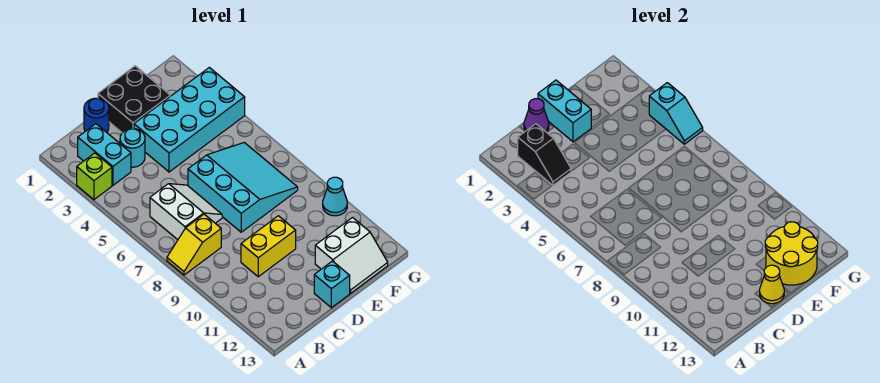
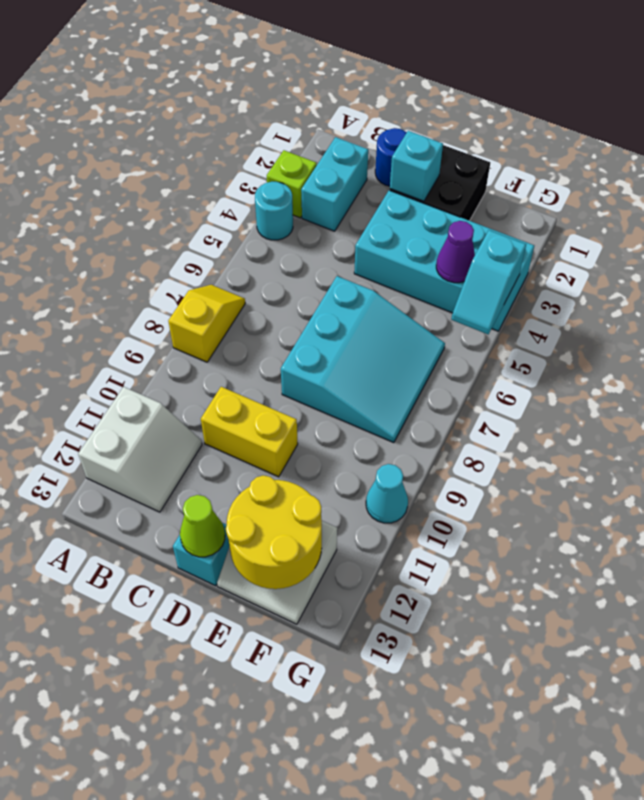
yellow slope A8:B8 level 1 top B -> yellow slope A7:A8 level 1 top 8
black slope B2:B3 level 2 top 2 -> none
white slope B6:C7 level 1 top B -> white slope A11:B12 level 1 top A
purple cone C1 level 2 -> purple cone F4 level 2
cyan round brick C3 level 1 -> cyan round brick A4 level 1
cyan brick D1:D2 level 2 -> cyan brick D2 level 2
yellow cone D13 level 2 -> lime cone D13 level 2

